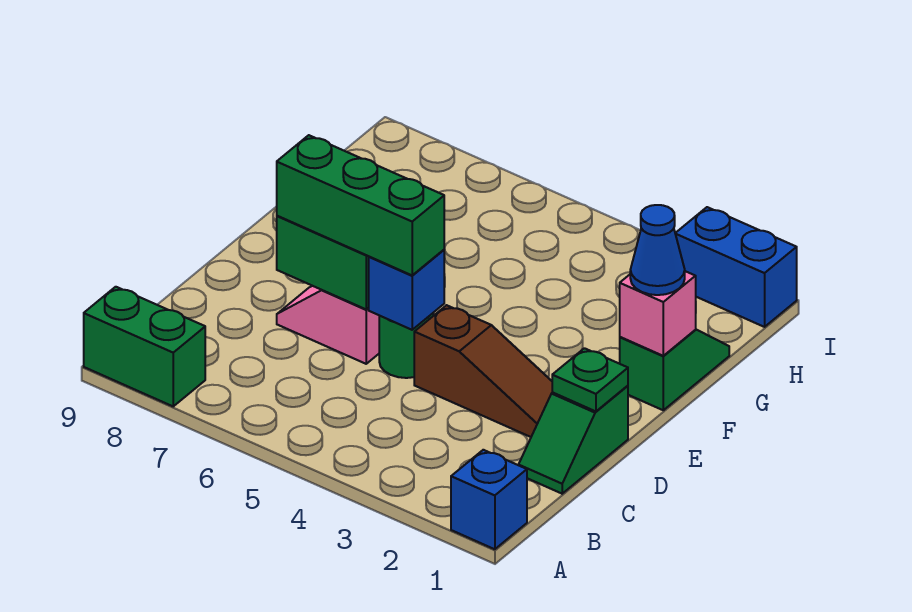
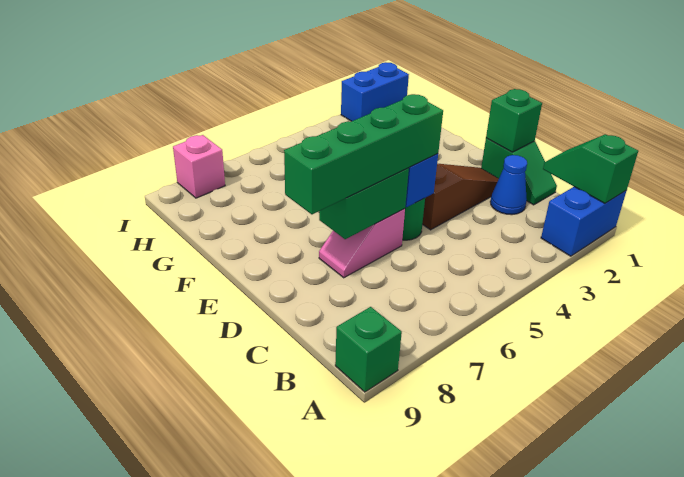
blue brick A1 level 1 -> blue brick A1:A2 level 1
green brick A8:A9 level 1 -> green brick A9 level 1
green plate D1 level 2 -> green brick D1 level 2
green brick D5:D7 level 3 -> green brick D5:D8 level 3
green slope F1:G1 level 1 top F -> green slope A1:B1 level 2 top A
pink brick F1 level 2 -> pink brick I8 level 1
blue cone F1 level 3 -> blue cone C2 level 1

